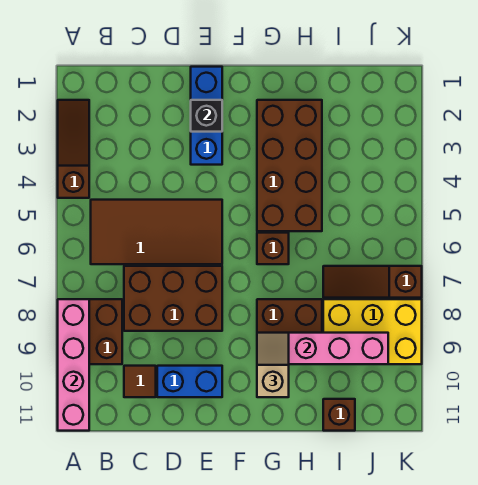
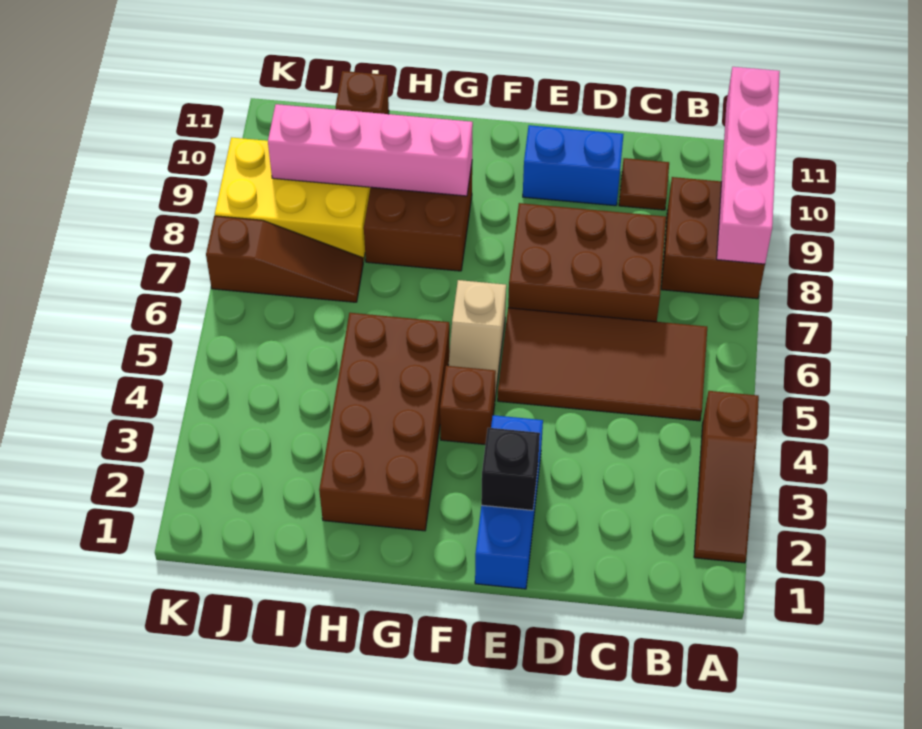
brown brick G6 level 1 -> brown brick F4 level 1
tan slope G9:G10 level 3 top 10 -> tan slope F5:F6 level 1 top 6

